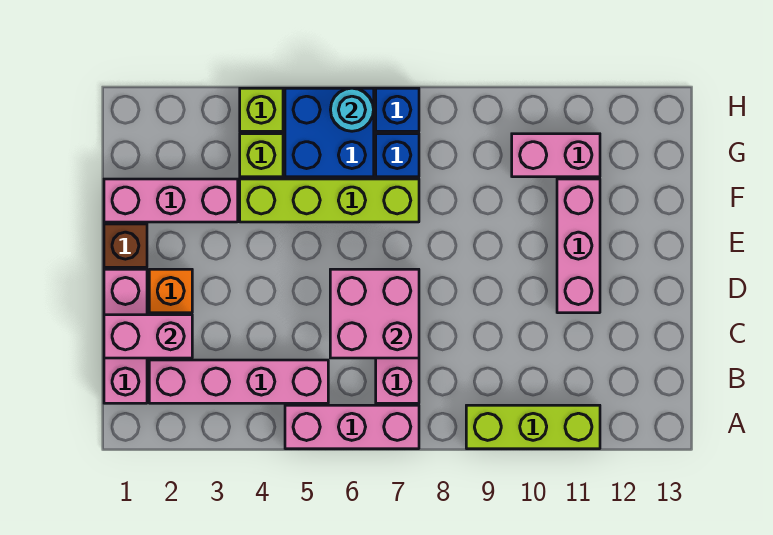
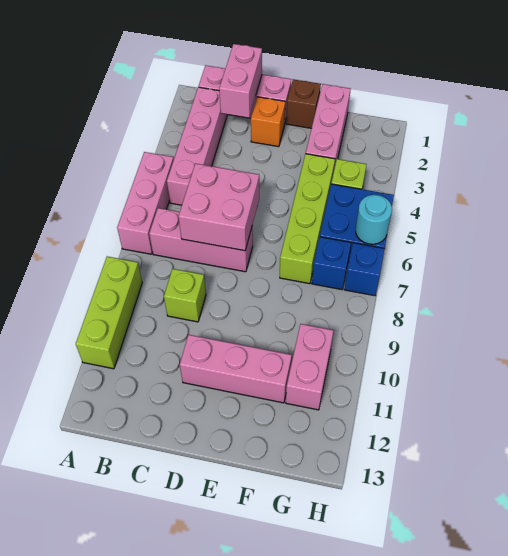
lime brick H4 level 1 -> lime brick C9 level 1

